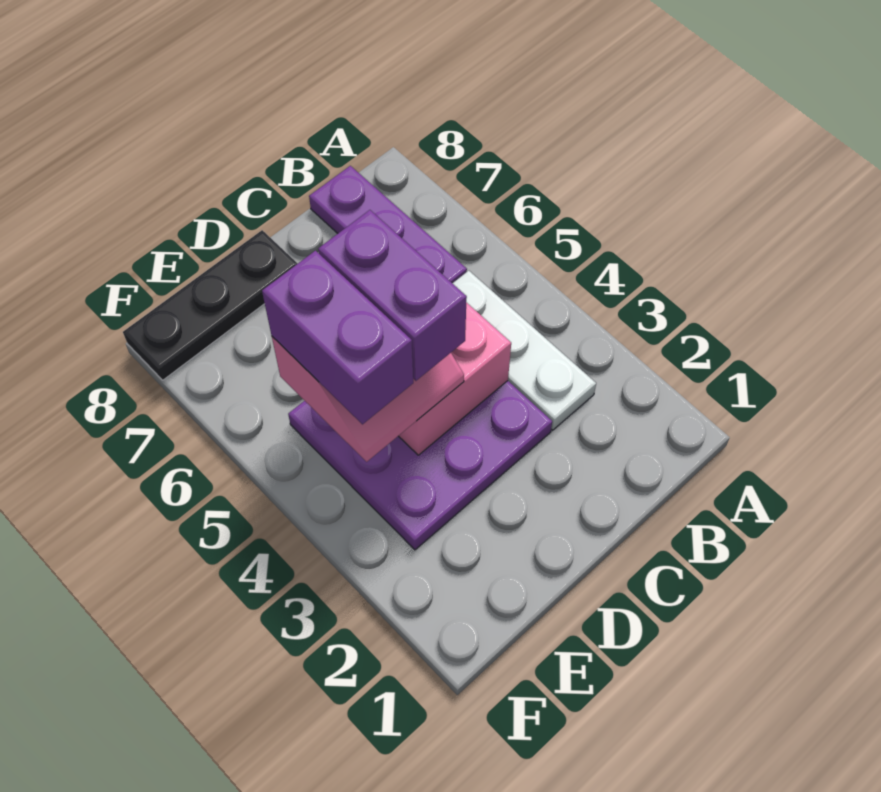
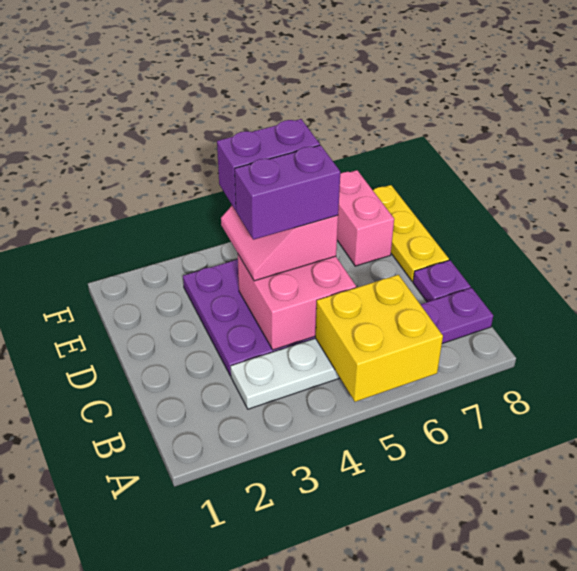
none -> yellow brick A5:B6 level 2
none -> purple plate C8 level 1
black plate D8:F8 level 1 -> yellow plate D8:F8 level 1
none -> pink brick E7:F7 level 1

